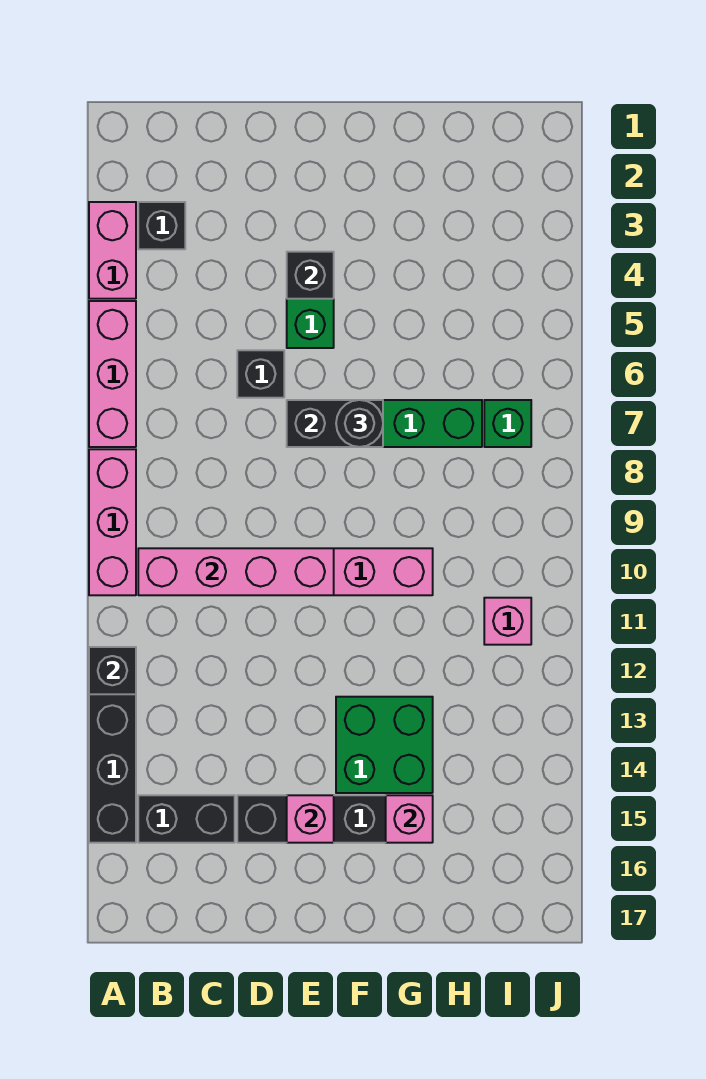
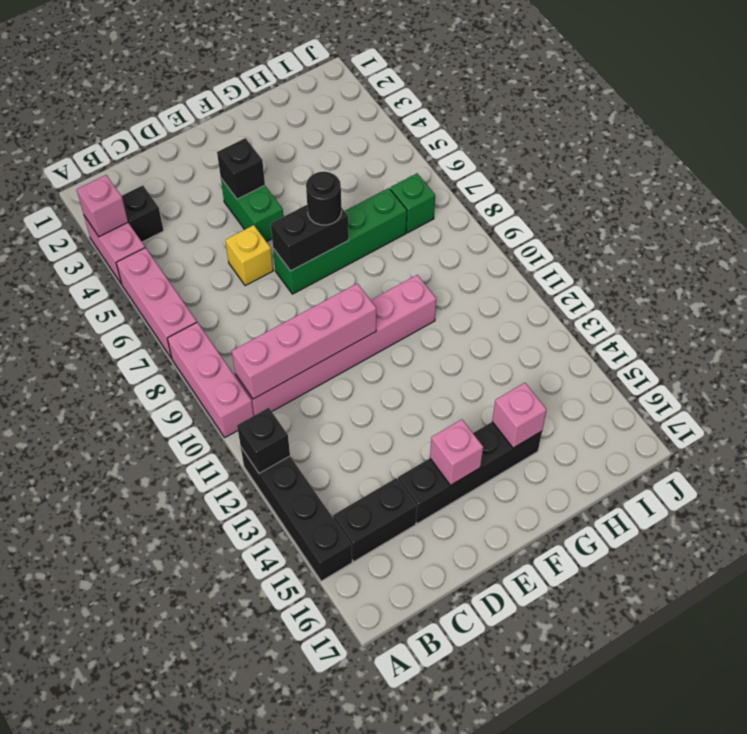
black brick D6 level 1 -> yellow brick D6 level 1
green brick F13:G14 level 1 -> none
pink brick I11 level 1 -> pink brick A3 level 2

